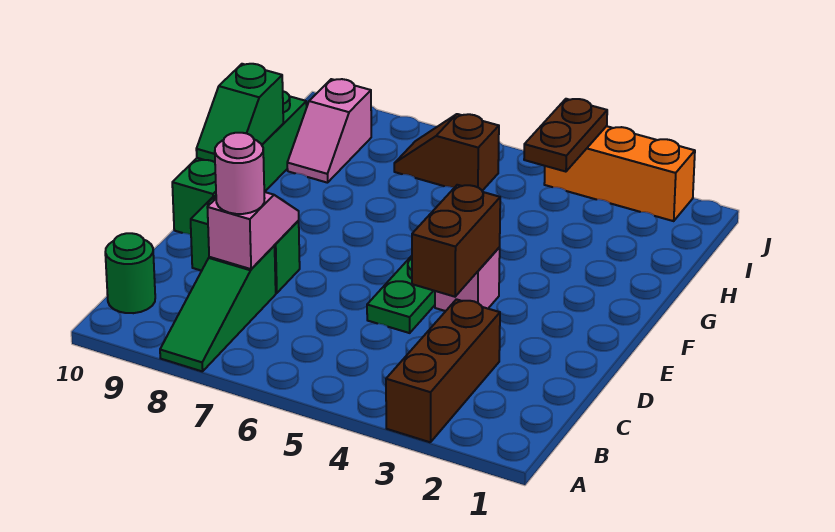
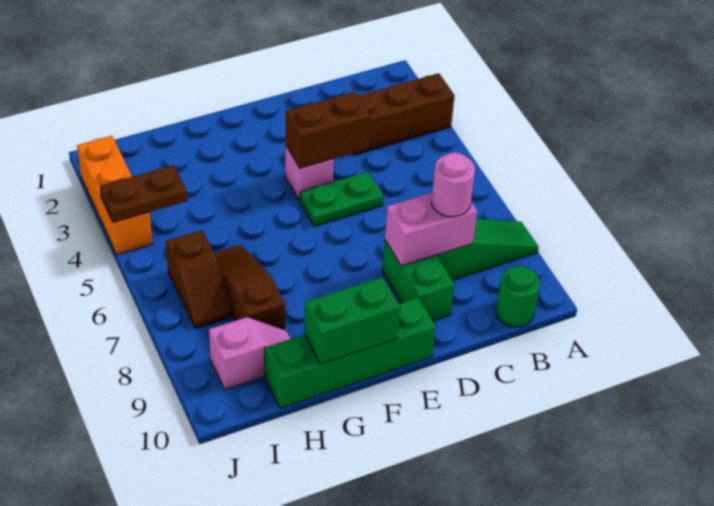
pink slope C8:D8 level 2 top C -> pink brick C8:D8 level 2
green slope F10:G10 level 2 top G -> green brick F10:G10 level 2
none -> brown slope H6:H8 level 1 top 8

